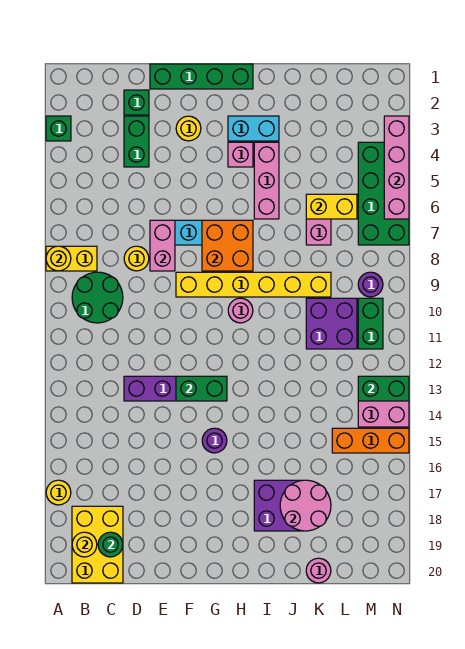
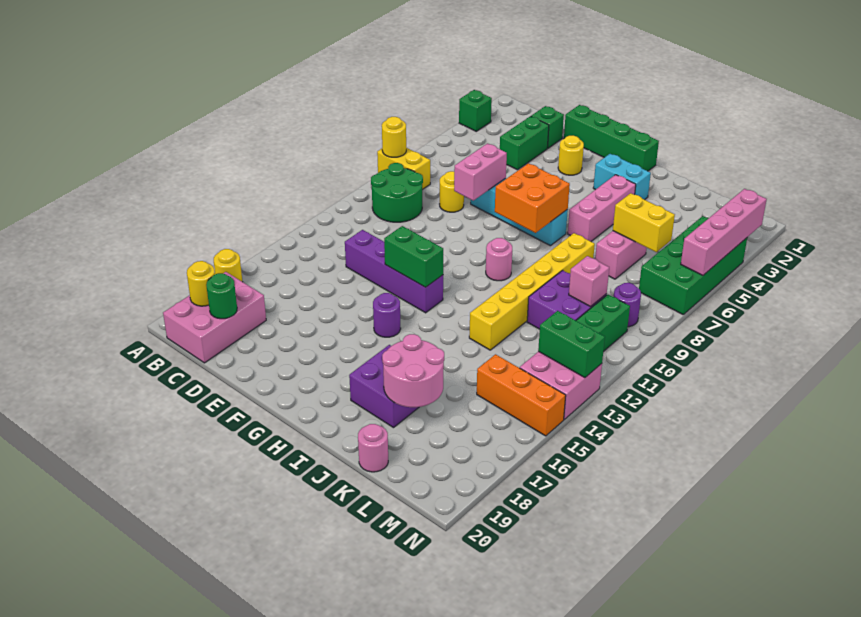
yellow brick B18:C20 level 1 -> pink brick B18:C20 level 1
yellow brick F9:K9 level 1 -> yellow brick J8:J13 level 1
pink brick H4 level 1 -> pink brick L10 level 2

